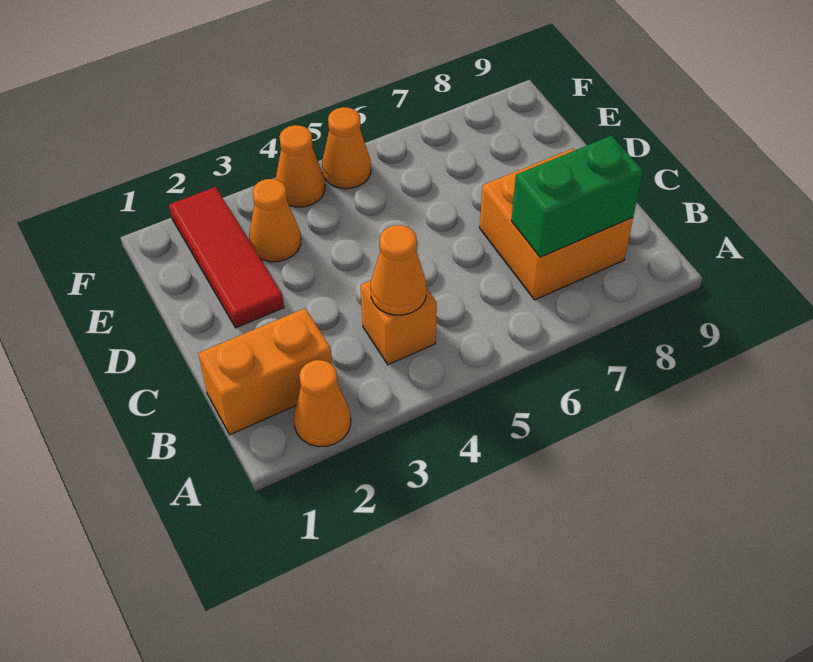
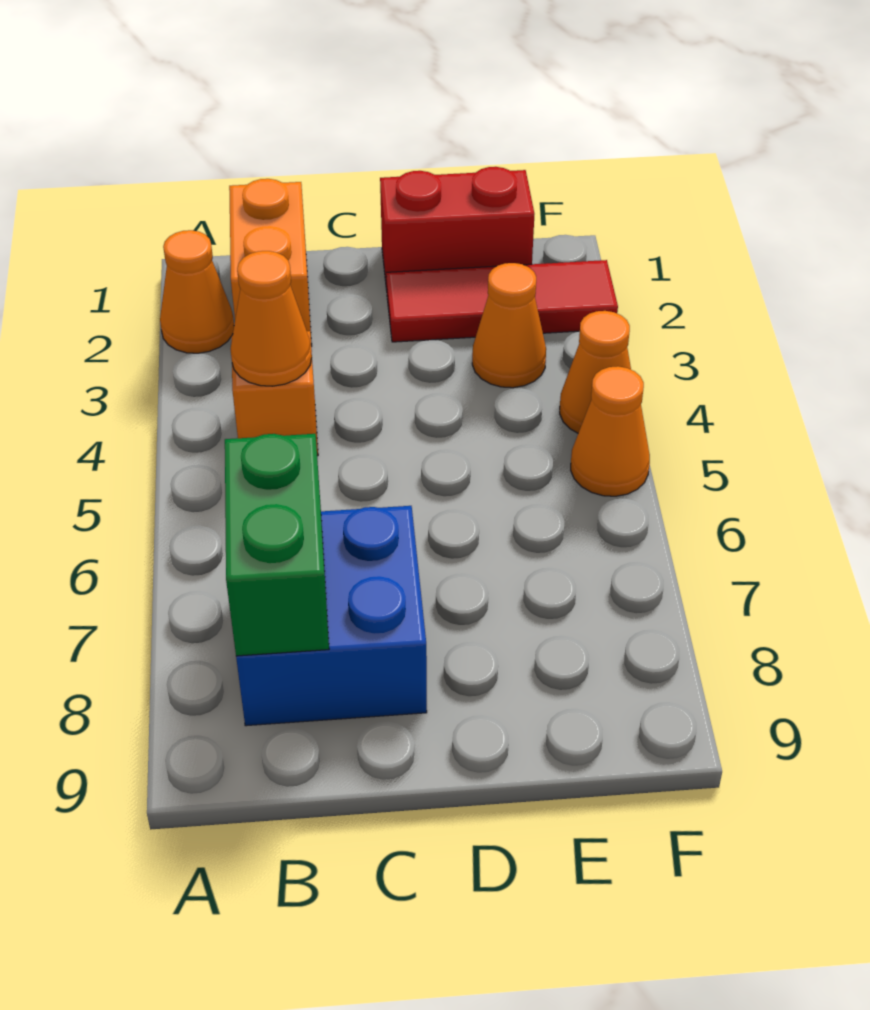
orange brick B7:C8 level 1 -> blue brick B7:C8 level 1
none -> red brick D1:E1 level 1

